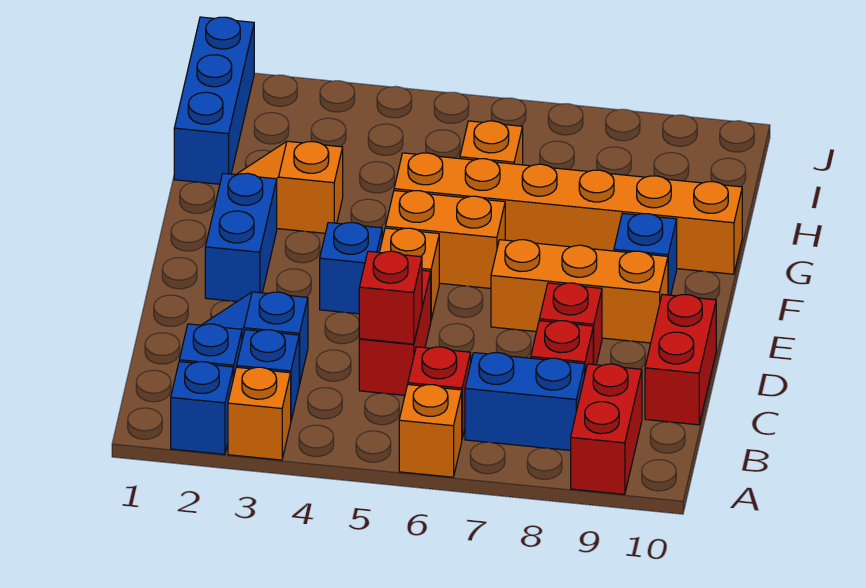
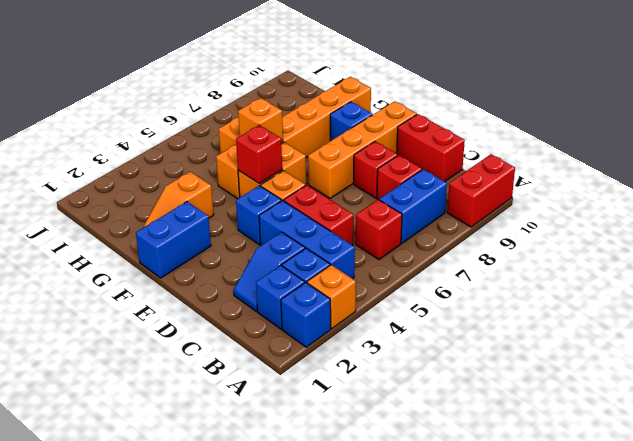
orange brick A6 level 1 -> orange brick G6 level 2
red brick A9:B9 level 1 -> red brick A9:A10 level 1
red brick C5 level 2 -> red brick F5 level 2
blue brick E2:F2 level 1 -> blue brick F1:F2 level 1
orange brick E7:E9 level 1 -> orange brick E7:E10 level 1
blue brick H1:J1 level 1 -> blue brick B4:D4 level 1

